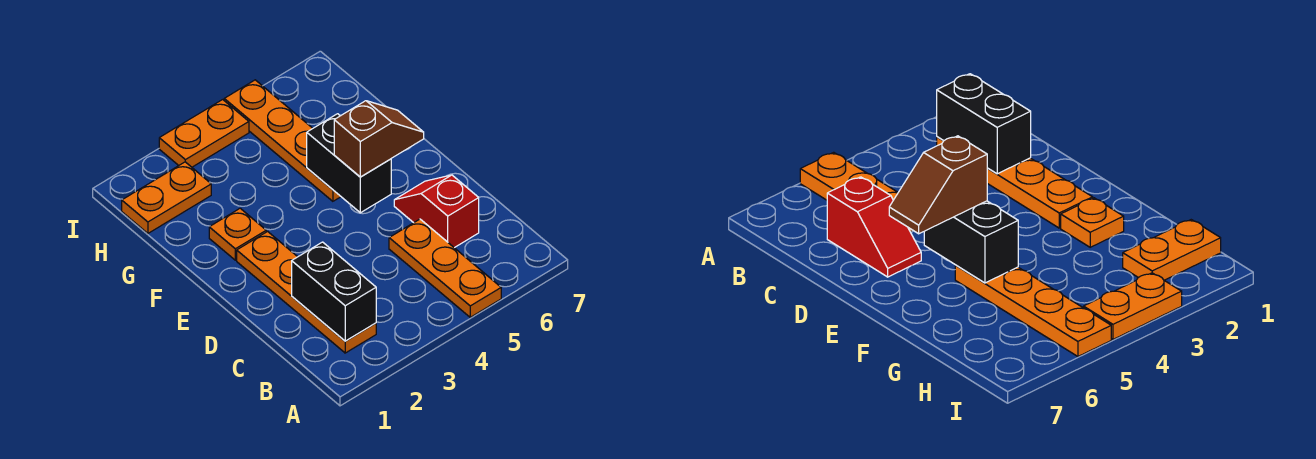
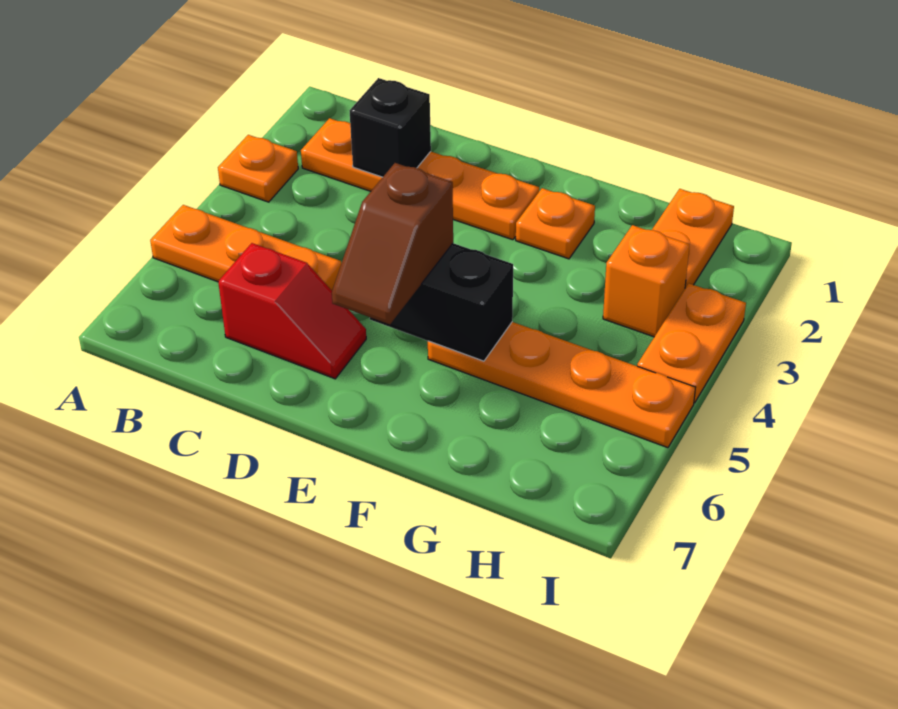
none -> orange plate A3 level 1
black brick B2:C2 level 2 -> black brick C2 level 2
none -> orange brick H3 level 1

